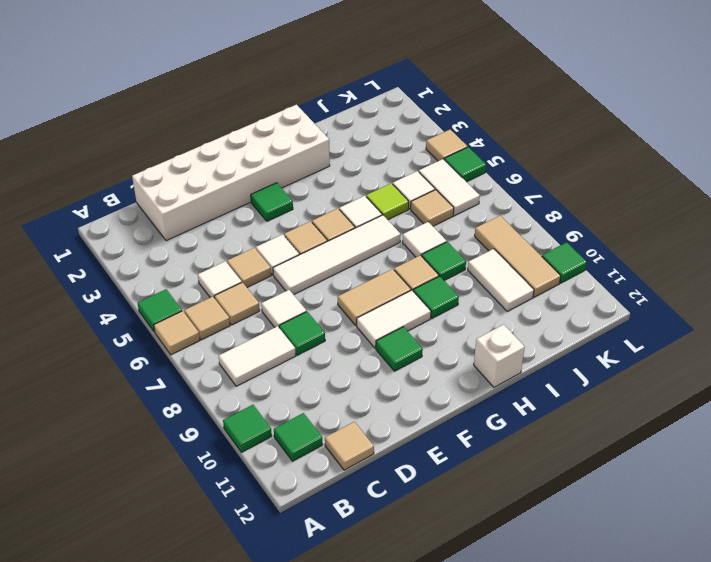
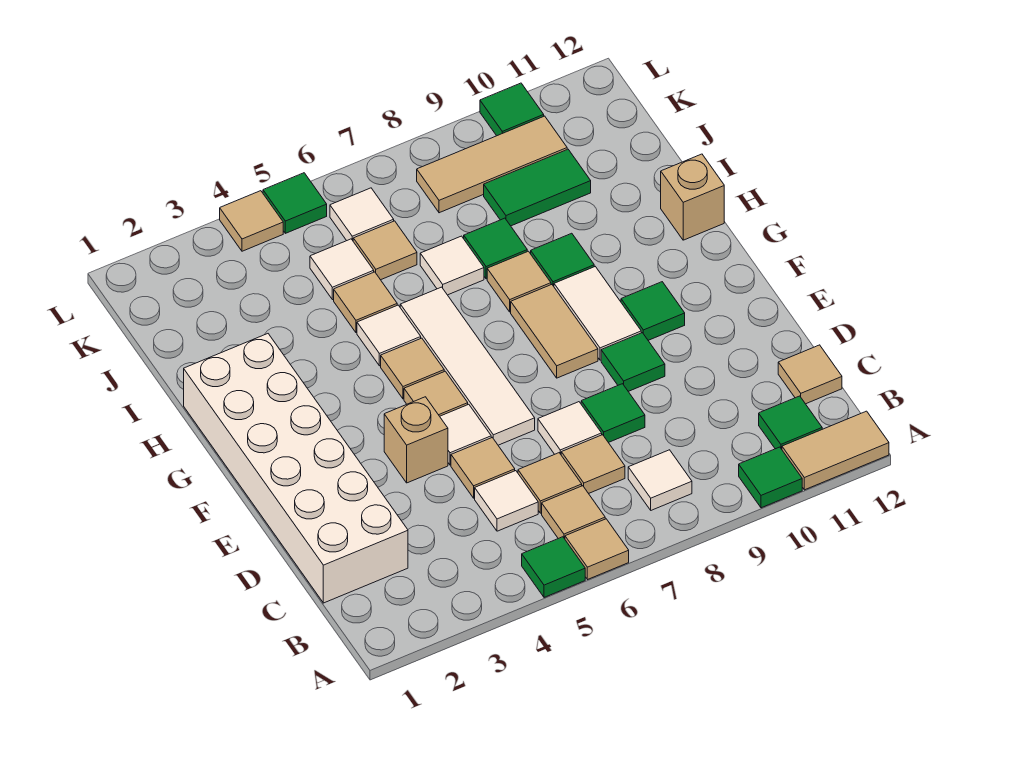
none -> tan tile A11:A12 level 1
white tile B8:C8 level 1 -> white tile B8 level 1
none -> tan tile C7 level 1
none -> tan brick E4 level 1
green tile F3 level 1 -> green tile E9 level 1
white brick H12 level 1 -> tan brick H12 level 1
lime tile I5 level 1 -> tan tile I5 level 1
white tile J9:J10 level 1 -> green tile J9:J10 level 1
white tile K5:K6 level 1 -> white tile K6 level 1

